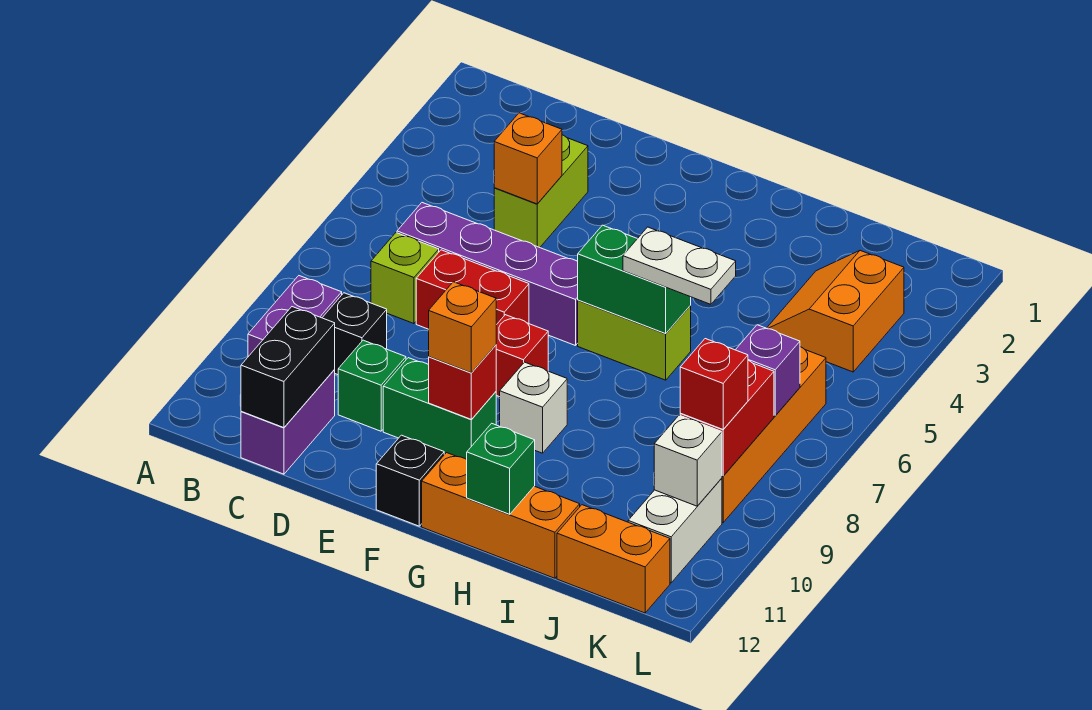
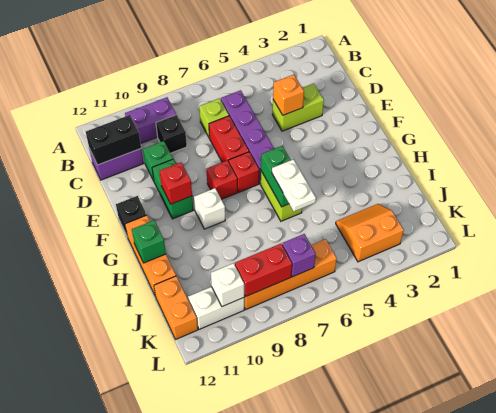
orange brick F10 level 3 -> none
red brick K9 level 3 -> red brick F7 level 1

